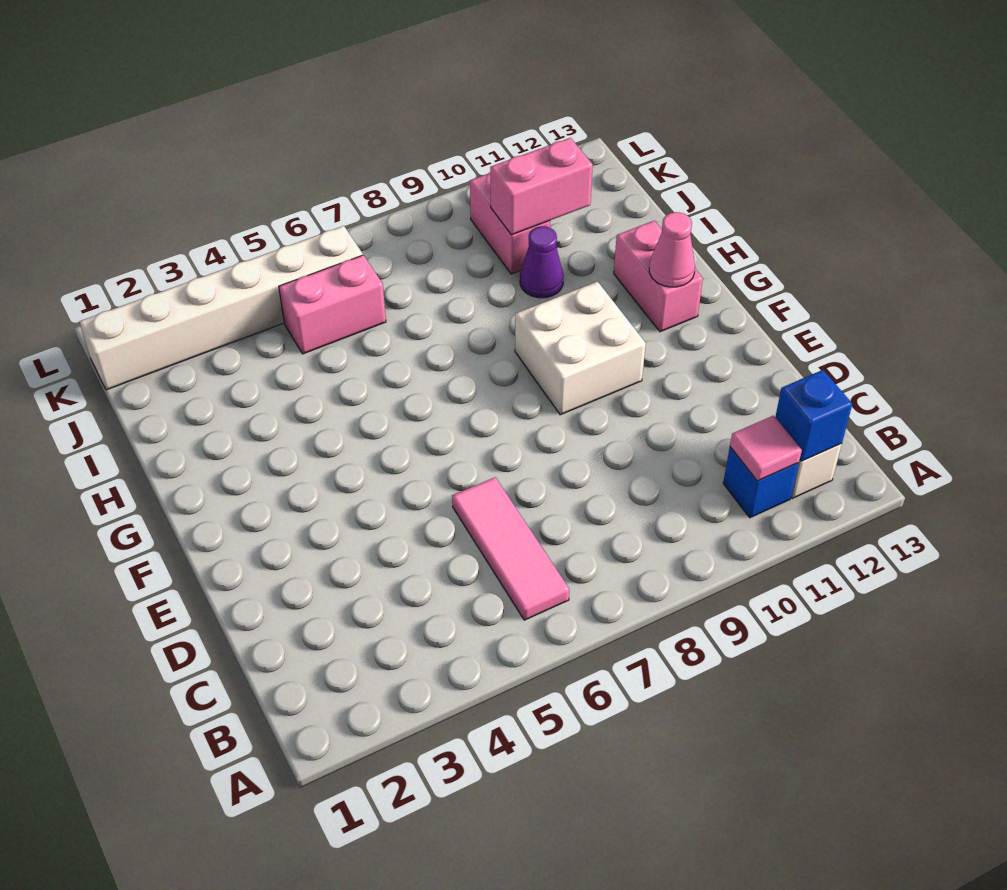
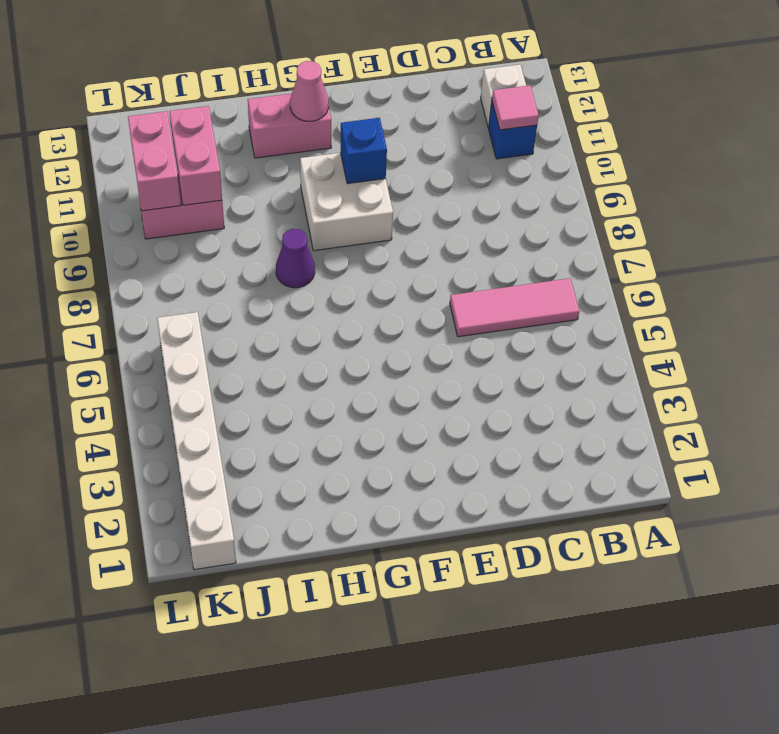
blue brick B12 level 2 -> blue brick F10 level 2
purple cone I10 level 1 -> purple cone H8 level 1
pink brick J5:J6 level 1 -> pink brick K10:K11 level 2

